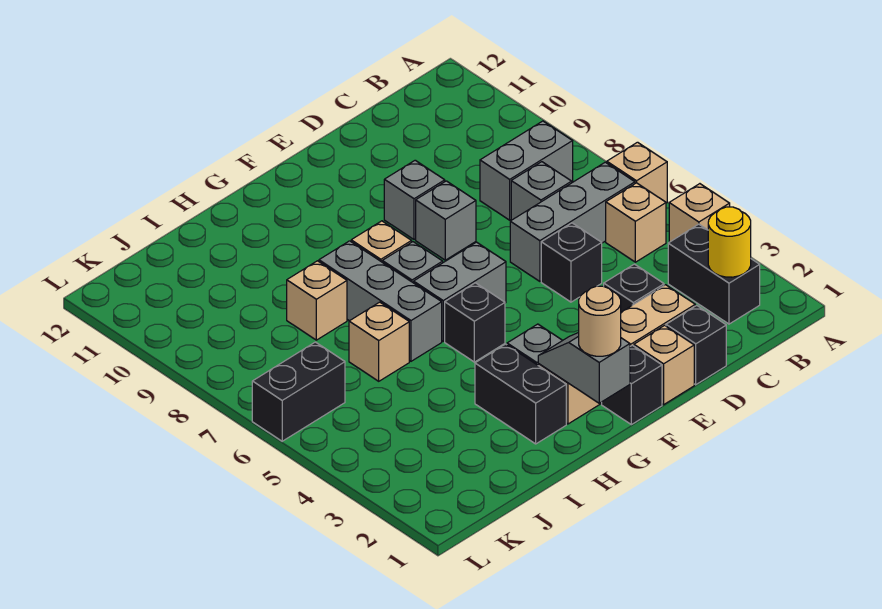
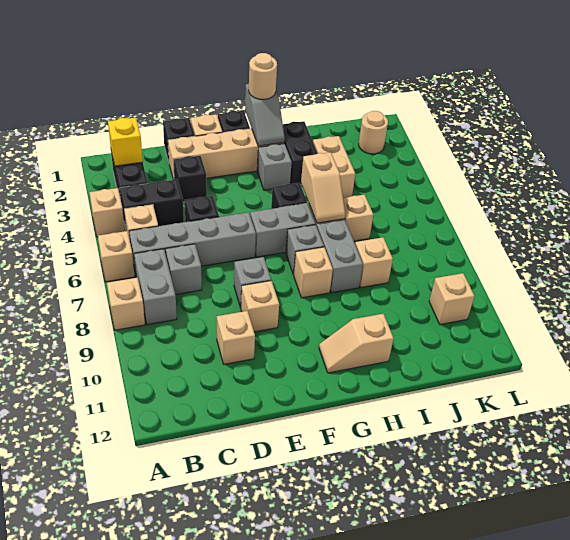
none -> tan brick A8 level 1
yellow round brick B2 level 2 -> yellow brick B2 level 2
grey brick B6:D6 level 1 -> grey brick B6:E6 level 1
grey brick B8:C8 level 1 -> grey brick B7:B8 level 1
none -> tan brick D10 level 1
grey brick E9 level 1 -> tan brick E9 level 1
none -> tan slope G11:H11 level 1 top H
none -> tan slope H5:H6 level 2 top 5
none -> tan brick I3:I4 level 1
none -> tan round brick K2 level 1
black brick K6:L6 level 1 -> black brick B4:C4 level 1
none -> tan brick K10 level 1

